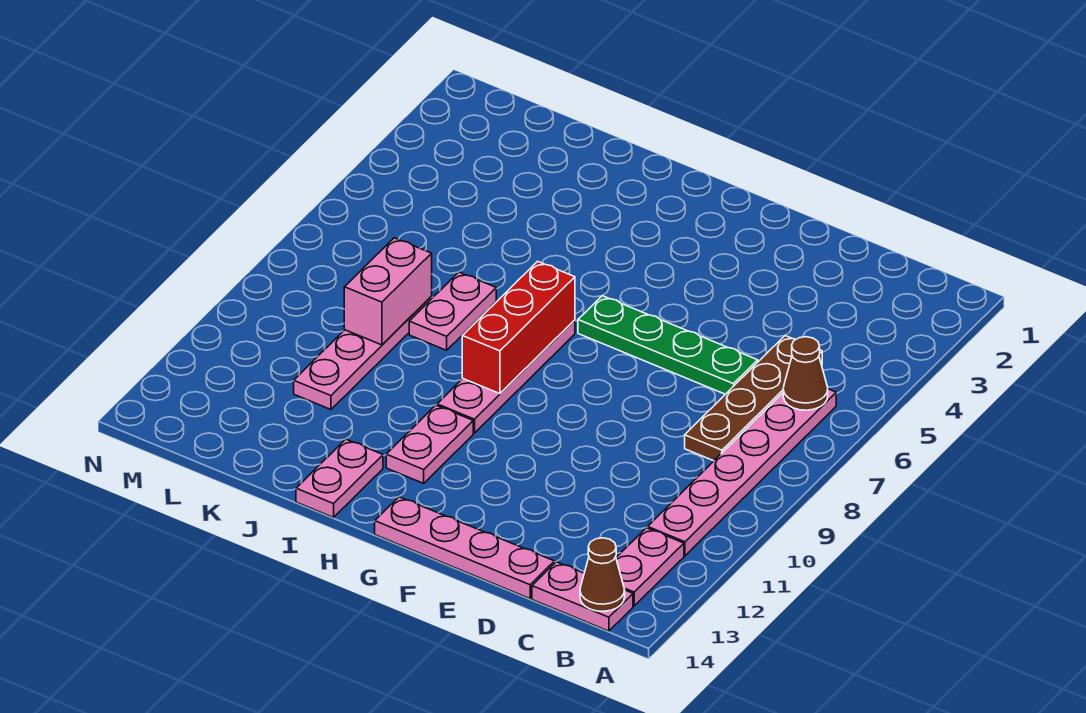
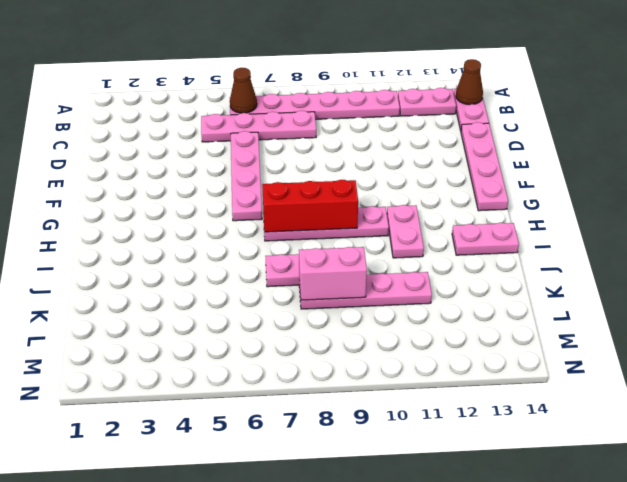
brown plate C5:C8 level 1 -> pink plate C5:C8 level 1
green plate D6:G6 level 1 -> pink plate D6:G6 level 1
pink plate H11:H12 level 1 -> pink plate H11:I11 level 1

